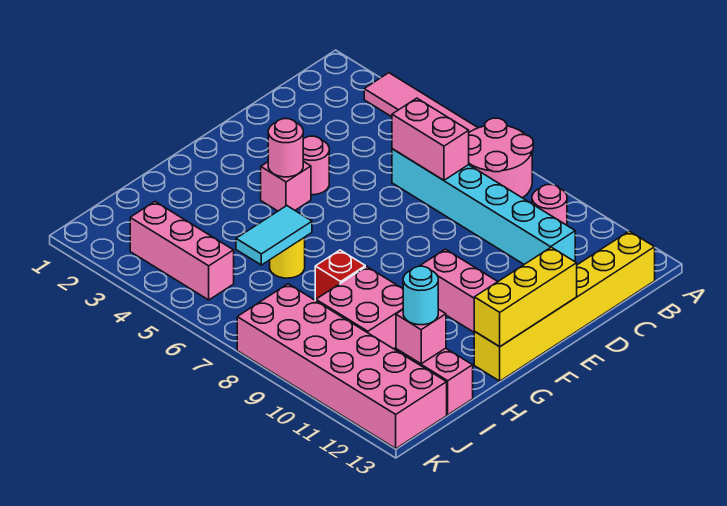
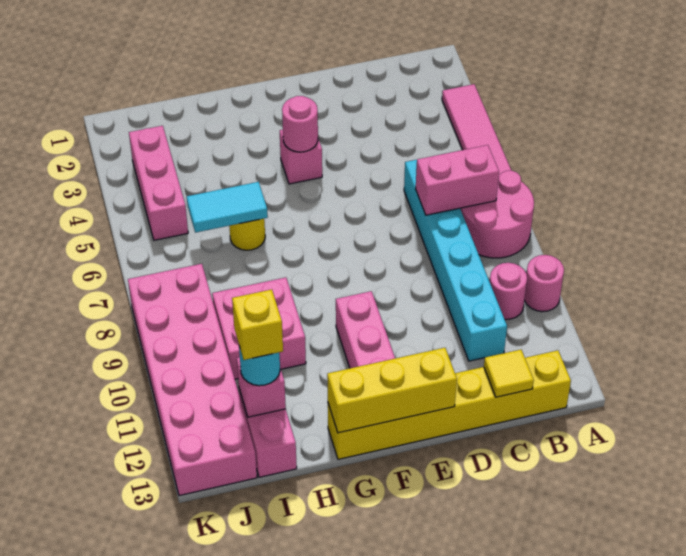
pink brick C6:C7 level 2 -> pink brick B7:C7 level 2
none -> yellow tile C13 level 2
pink round brick E4 level 1 -> pink round brick A10 level 1
red brick H8 level 1 -> none
none -> yellow brick I12 level 4

